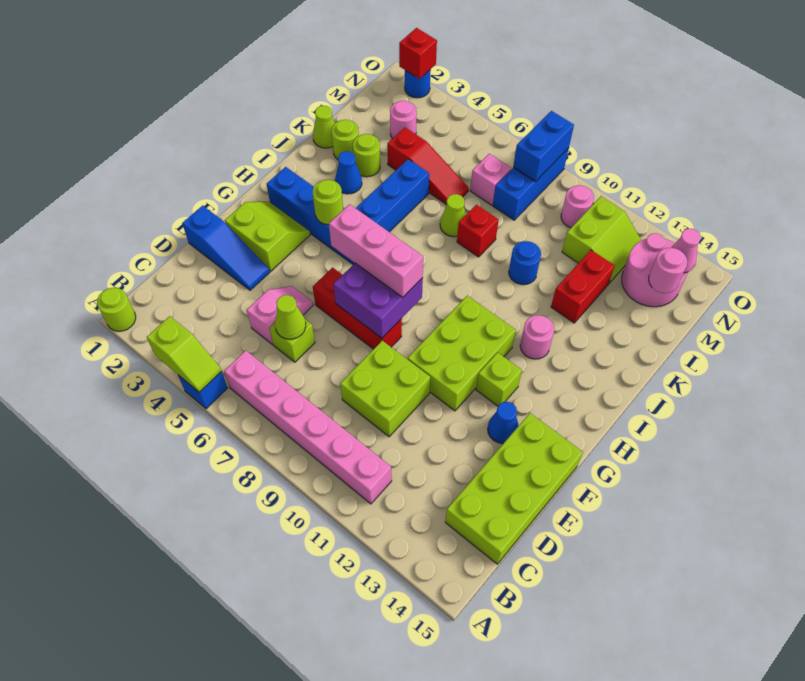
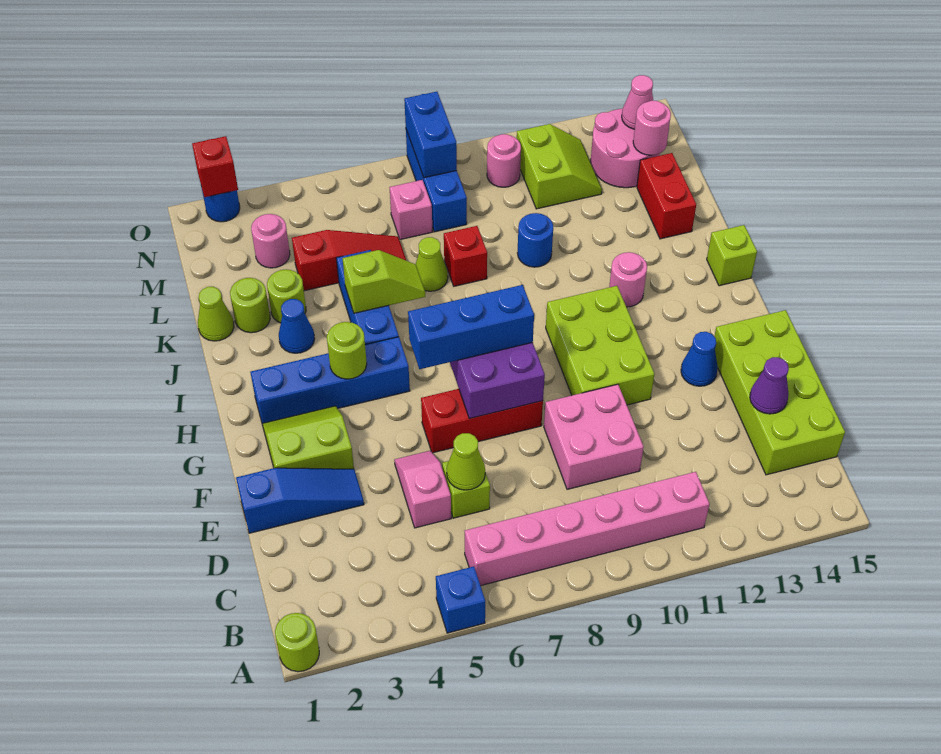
lime slope A4:A5 level 2 top 4 -> lime slope J5:J6 level 2 top 5
lime brick D9:E10 level 1 -> pink brick D9:E10 level 1
none -> purple cone D14 level 2
pink brick G6:G8 level 3 -> blue brick G6:G8 level 3
lime brick G12 level 1 -> lime brick I15 level 1
red brick K12:L12 level 1 -> red brick K14:L14 level 1

